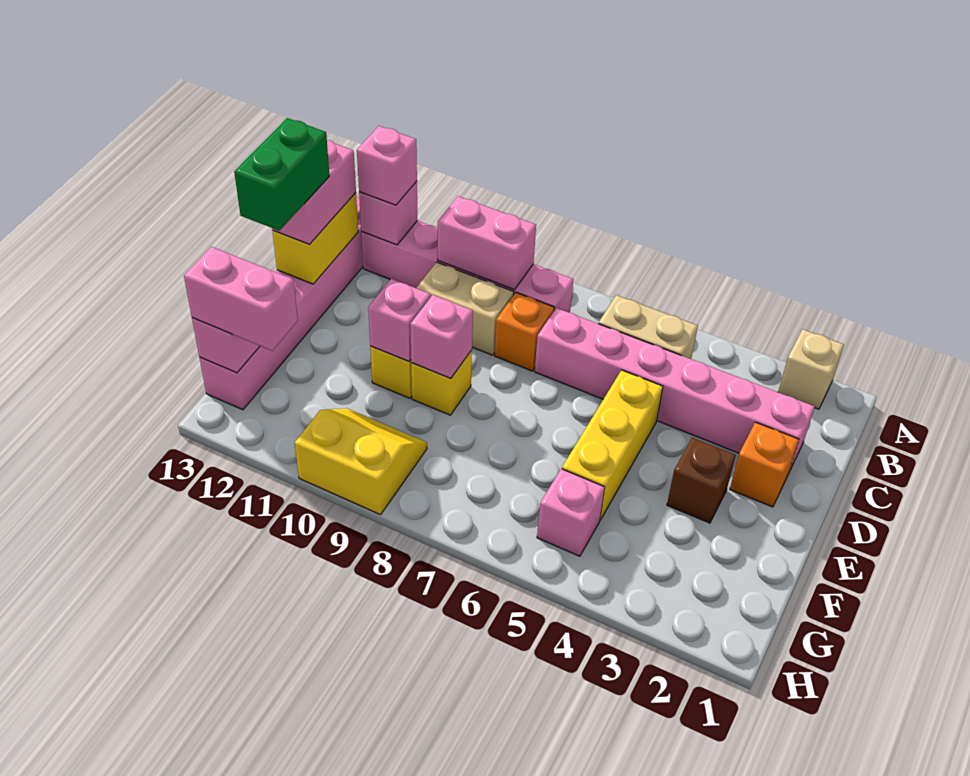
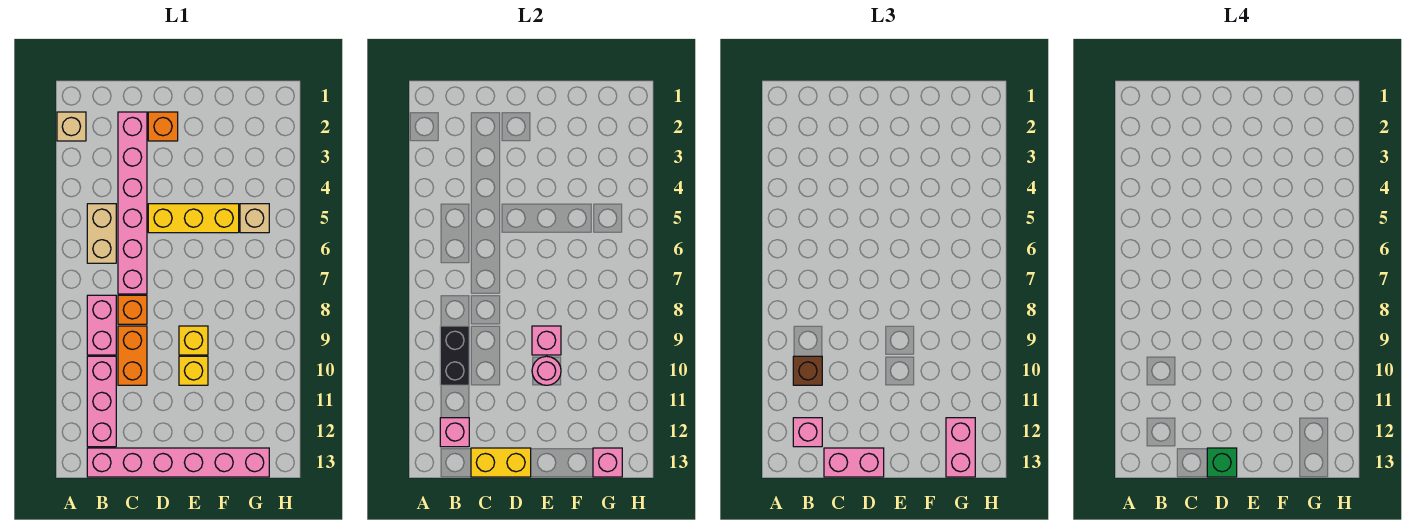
pink brick B9:B10 level 2 -> black brick B9:B10 level 2
tan brick C9:C10 level 1 -> orange brick C9:C10 level 1
green brick D13:E13 level 4 -> green brick D13 level 4
brown brick E3 level 1 -> brown brick B10 level 3
pink brick E10 level 2 -> pink round brick E10 level 2
pink brick G5 level 1 -> tan brick G5 level 1
yellow slope G9:H10 level 1 top H -> none

